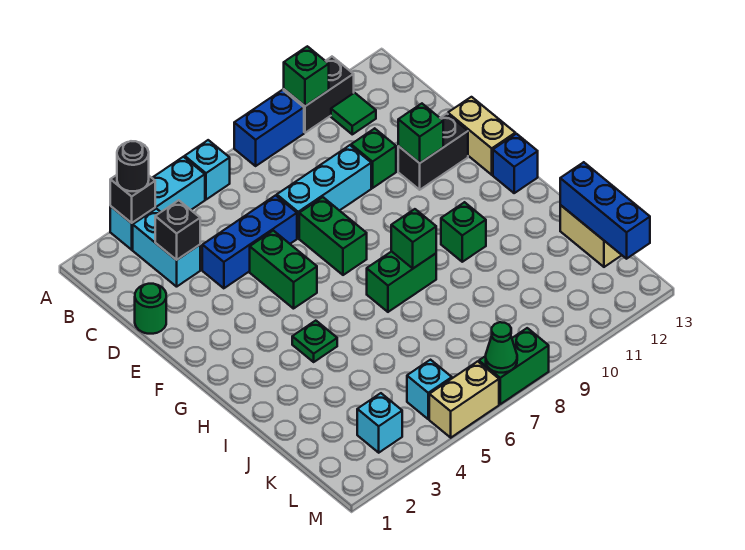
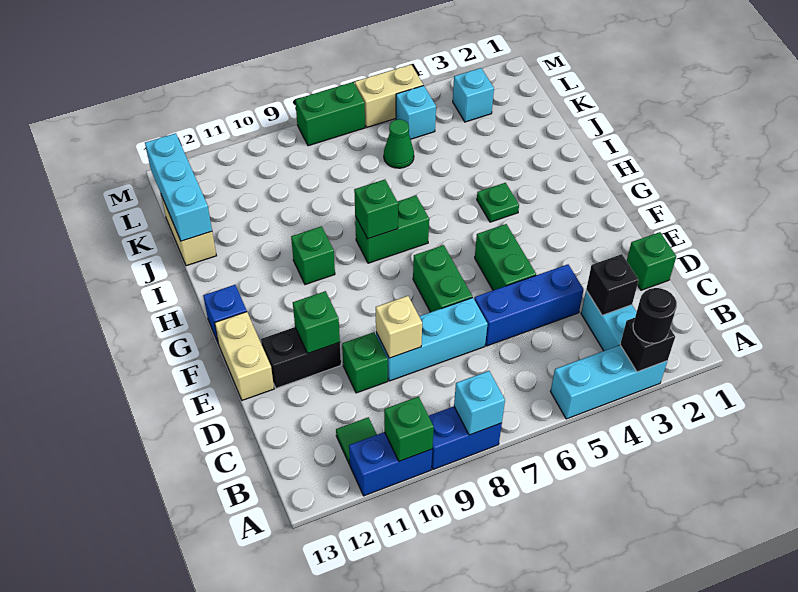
cyan brick A6 level 1 -> cyan brick A8 level 2
black brick A10:A11 level 1 -> blue brick A10:A11 level 1
green round brick D1 level 1 -> green brick D1 level 1
none -> tan brick D9 level 2
blue brick J13:L13 level 2 -> cyan brick J13:L13 level 2
green cone M7 level 2 -> green cone K6 level 1

